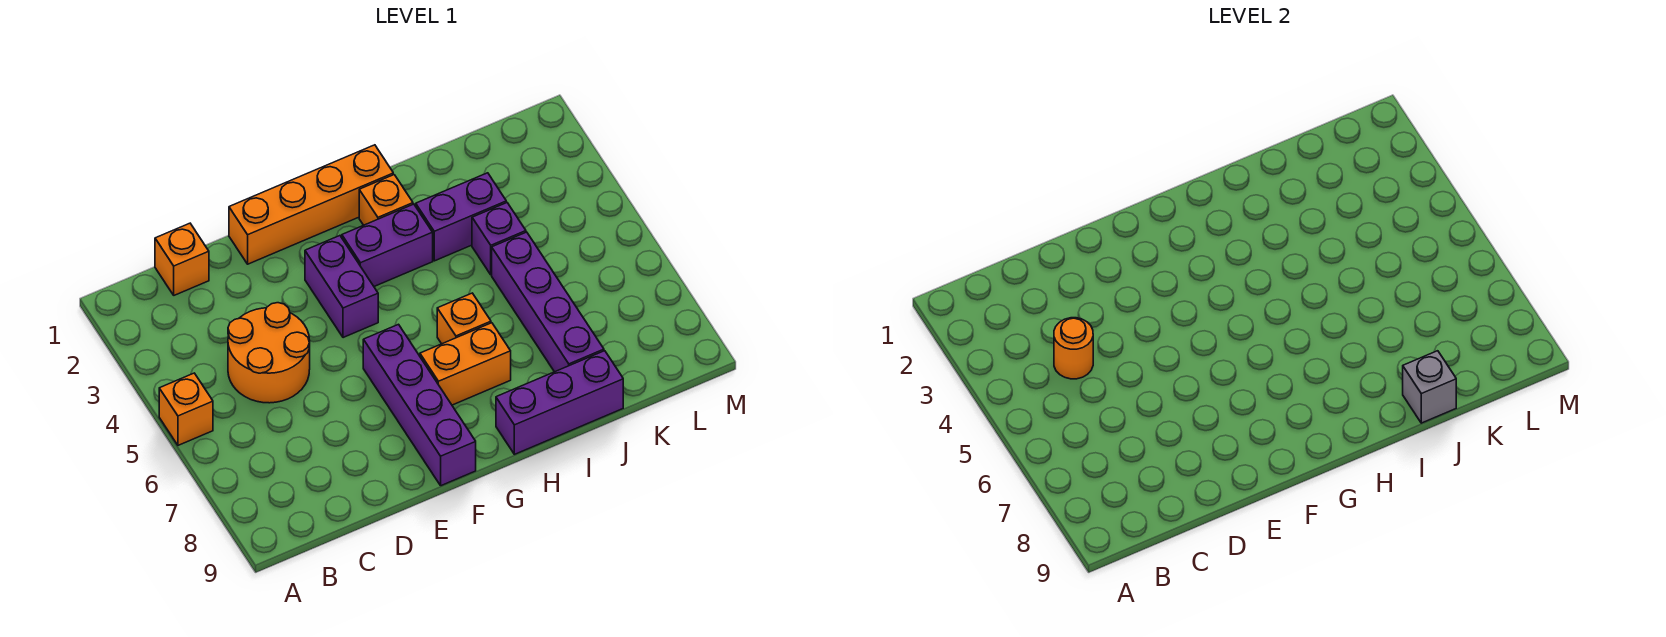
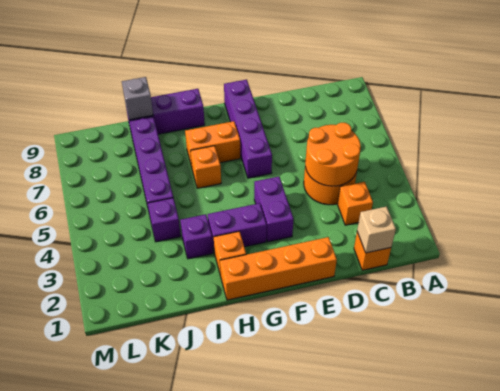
orange brick A5 level 1 -> orange brick C3 level 1
none -> tan brick C1 level 2
orange round brick C4 level 2 -> orange round brick C4:D5 level 2
purple brick I3:J3 level 1 -> purple brick I3 level 1

